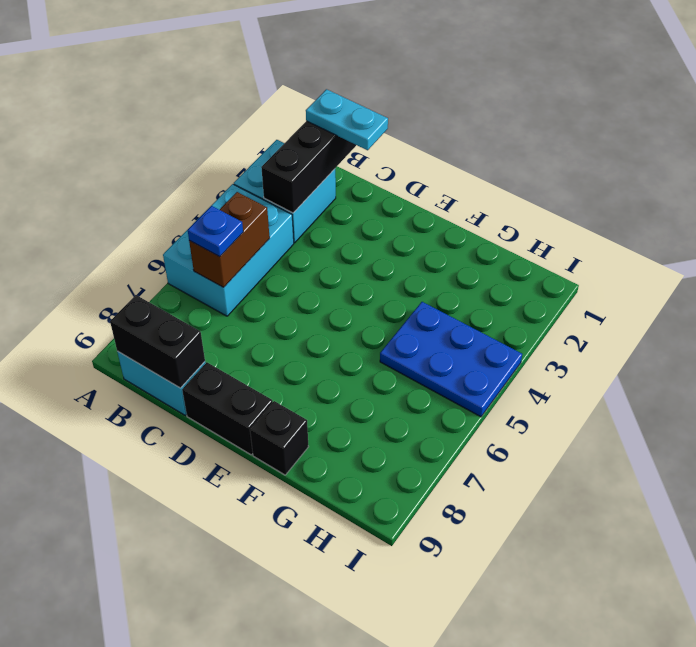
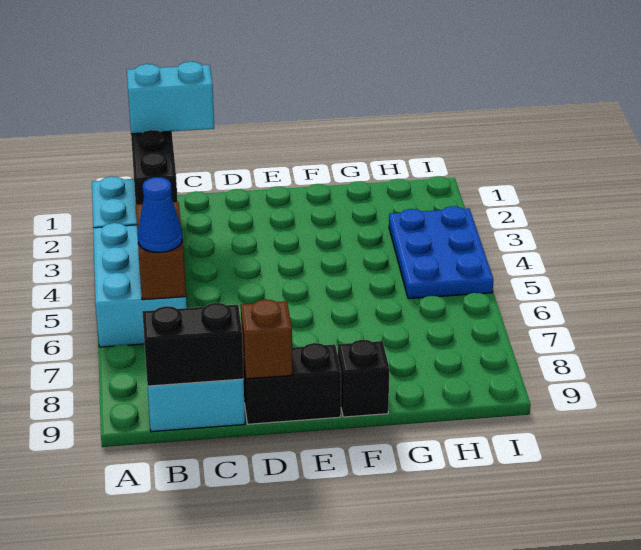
cyan plate B1:C1 level 3 -> cyan brick B1:C1 level 3
blue plate B6 level 3 -> blue cone B6 level 3
none -> brown brick D9 level 2
blue plate G4:I5 level 1 -> blue plate H3:I5 level 1

